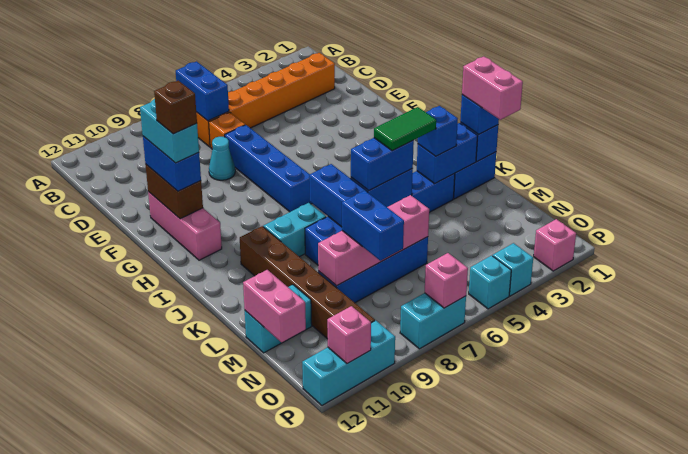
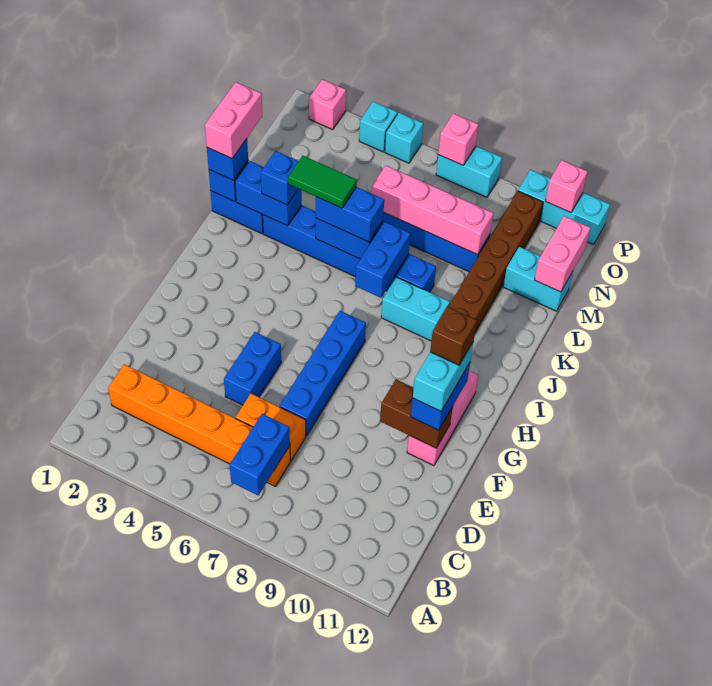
orange brick D7 level 1 -> orange brick D6:D7 level 1
cyan cone E8 level 1 -> none
brown brick F11:G11 level 2 -> brown brick F10:F11 level 2
blue brick M8:N8 level 3 -> blue brick E5:F5 level 1

